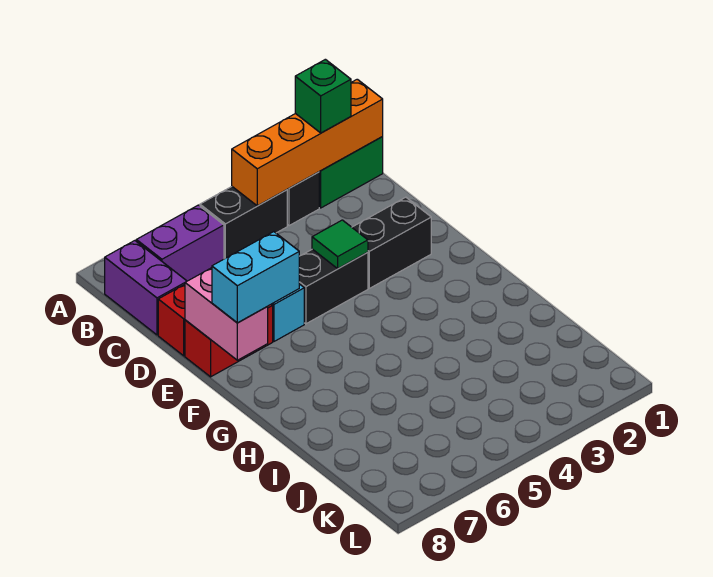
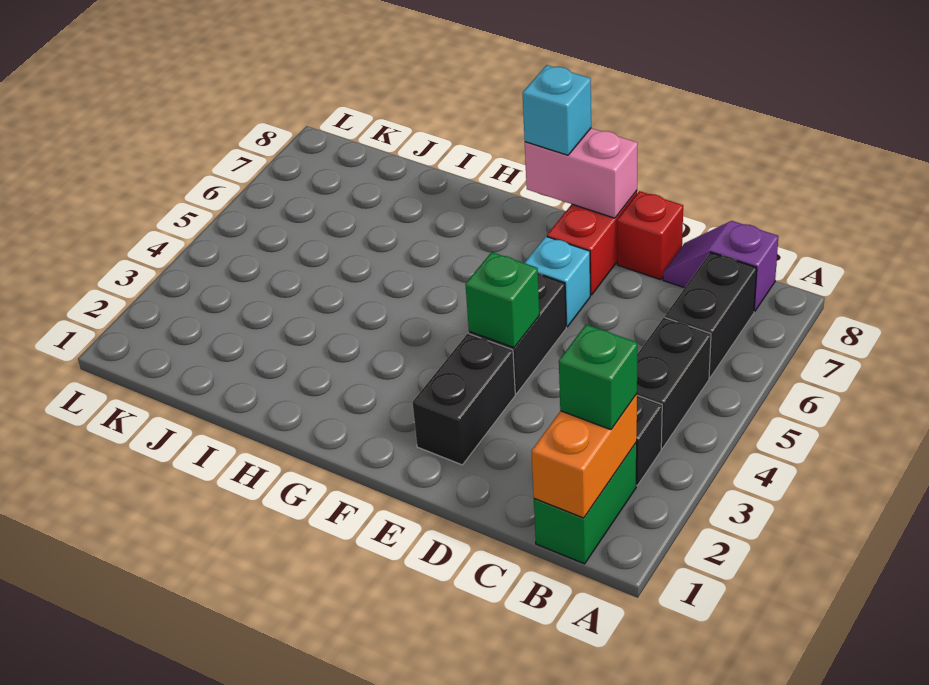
orange brick B1:B4 level 2 -> orange brick B1:B2 level 2
purple brick B6:B7 level 1 -> black brick B6:B7 level 1
purple brick B8:C8 level 1 -> purple slope B8:C8 level 1 top B
green tile E4 level 2 -> green brick E4 level 2
cyan brick F7:F8 level 3 -> cyan brick F8 level 3

